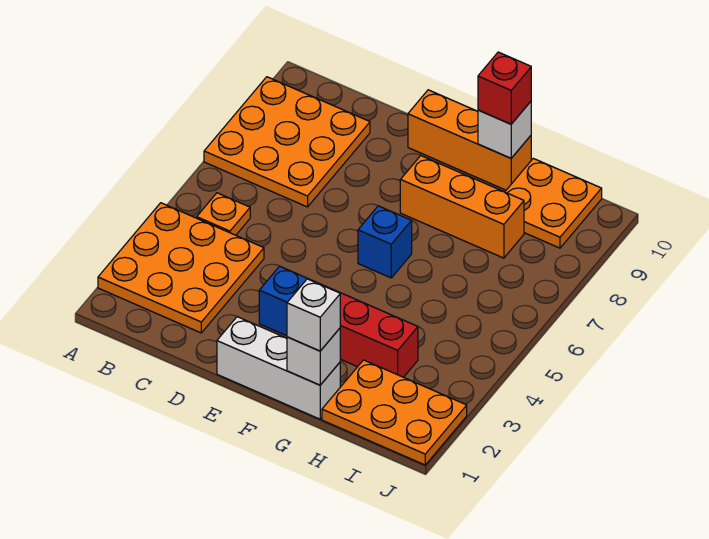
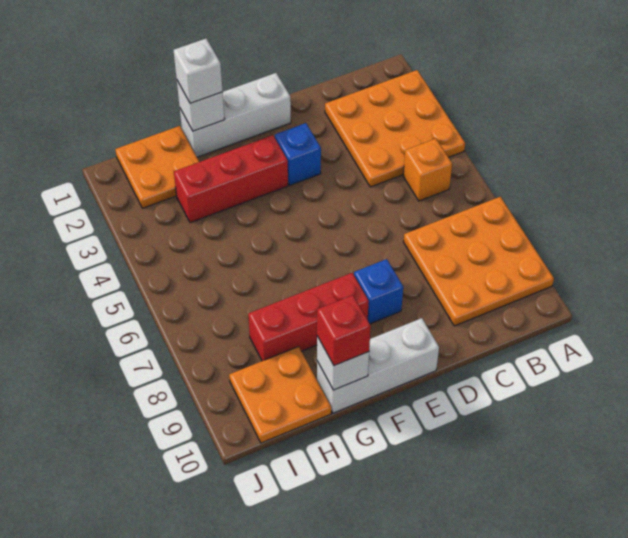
orange plate B5 level 1 -> orange brick B5 level 1
orange brick E10:G10 level 1 -> white brick E10:G10 level 1
blue brick F6 level 1 -> blue brick E8 level 1
orange brick F8:H8 level 1 -> red brick F8:H8 level 1
orange plate H1:J2 level 1 -> orange plate H1:I2 level 1

